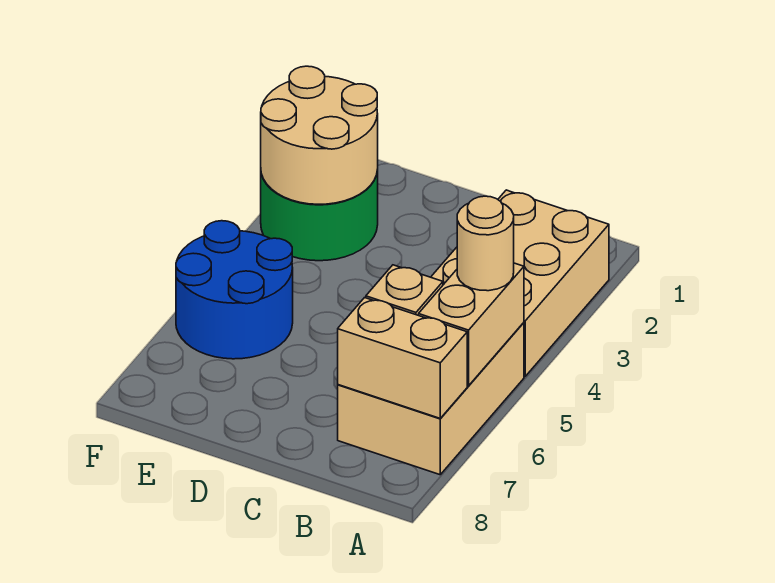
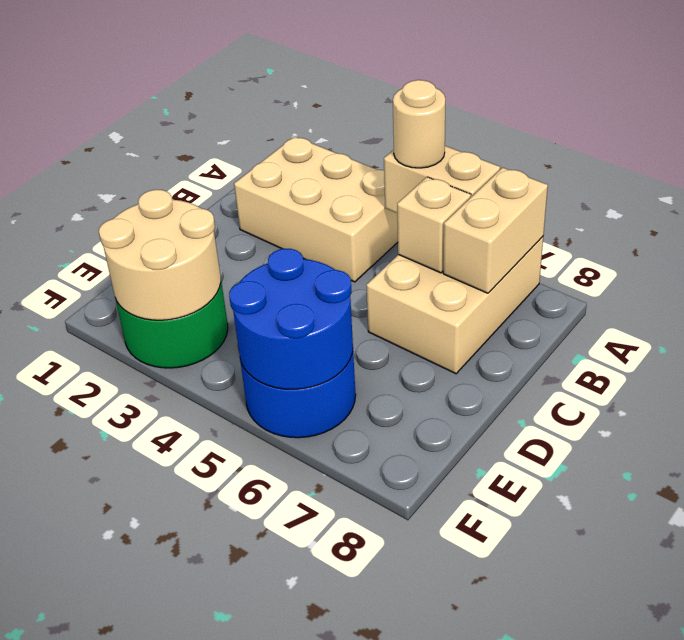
tan brick A5:B7 level 1 -> tan brick A6:C7 level 1
none -> blue round brick E5:F6 level 2

